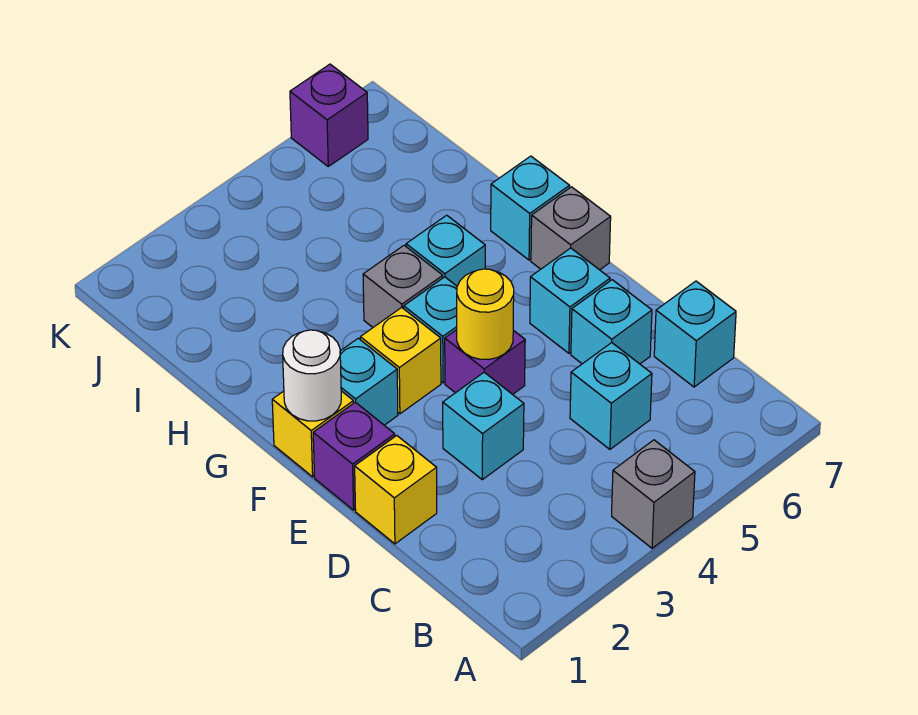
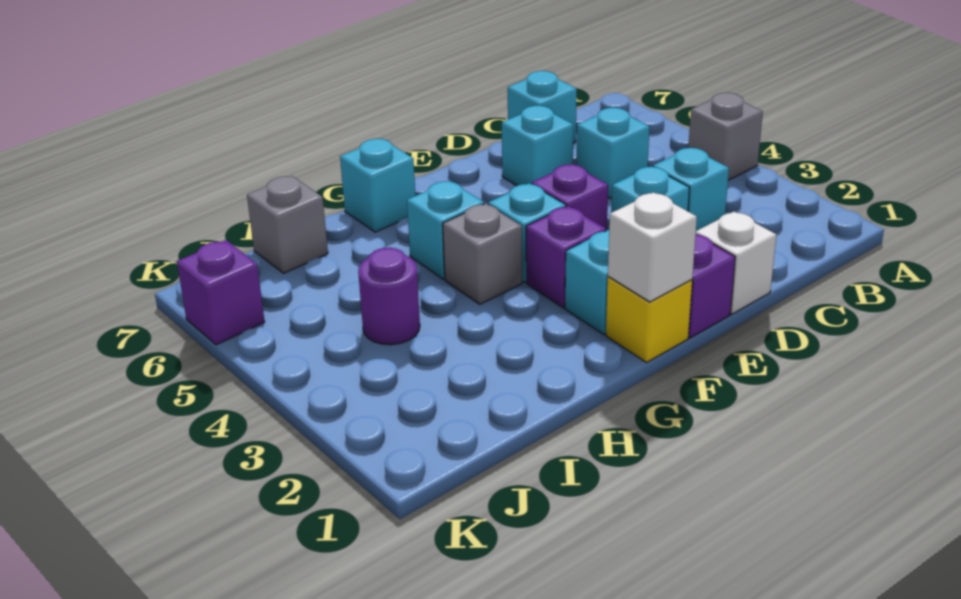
yellow brick D1 level 1 -> white brick D1 level 1
yellow round brick E4 level 2 -> none
cyan brick E6 level 1 -> cyan brick C3 level 1
white round brick F1 level 2 -> white brick F1 level 2
yellow brick F3 level 1 -> purple brick F3 level 1
grey brick F7 level 1 -> grey brick I7 level 1
none -> purple round brick I4 level 1

